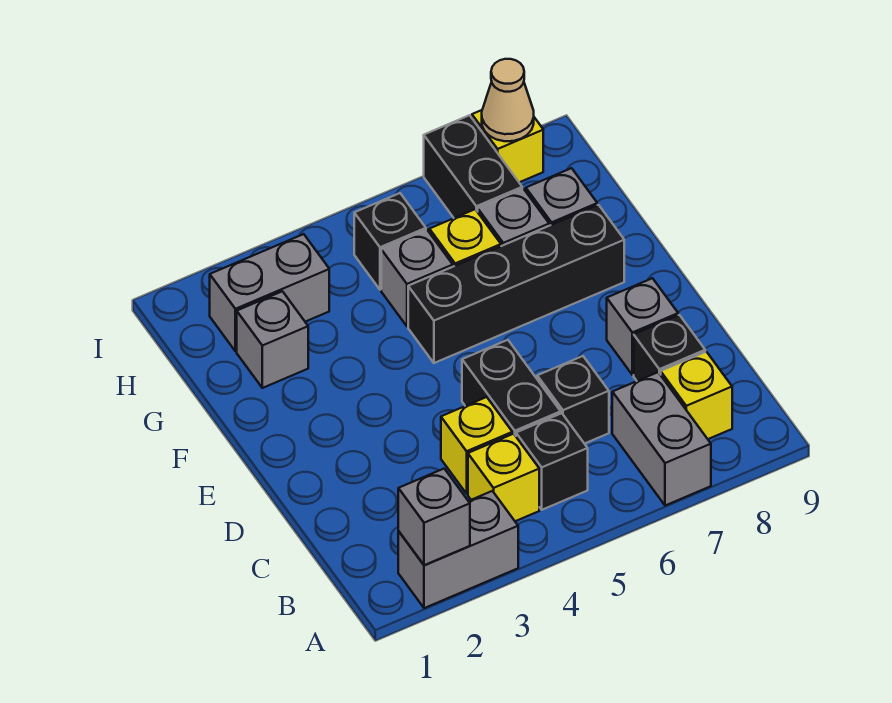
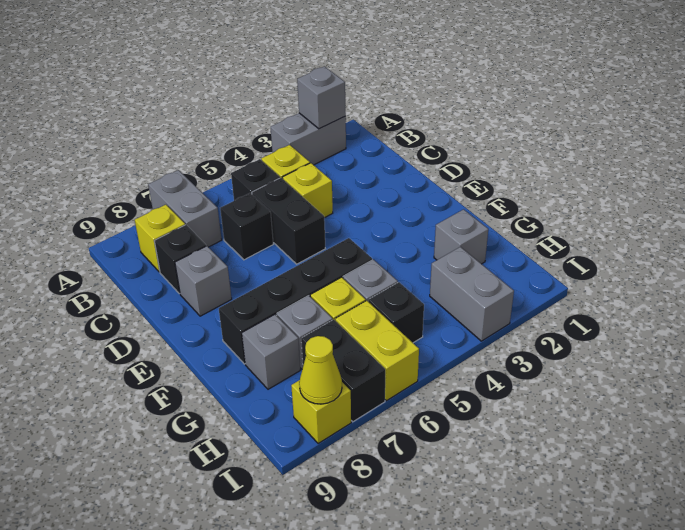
grey brick H2:H3 level 1 -> grey brick H3:I3 level 1
none -> yellow brick H6:I6 level 1
tan cone I8 level 2 -> yellow cone I8 level 2

